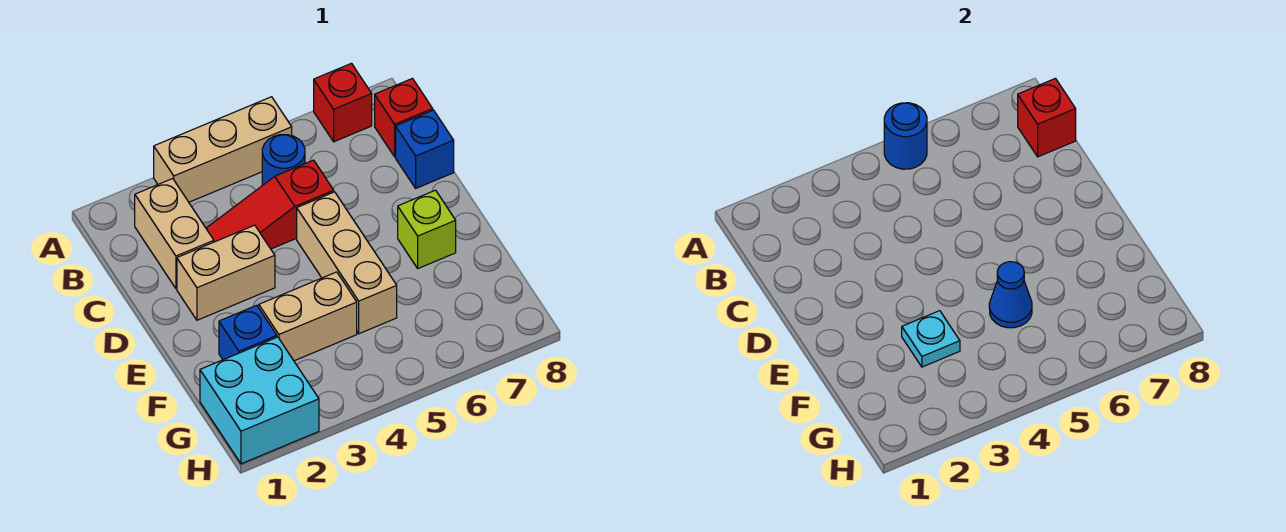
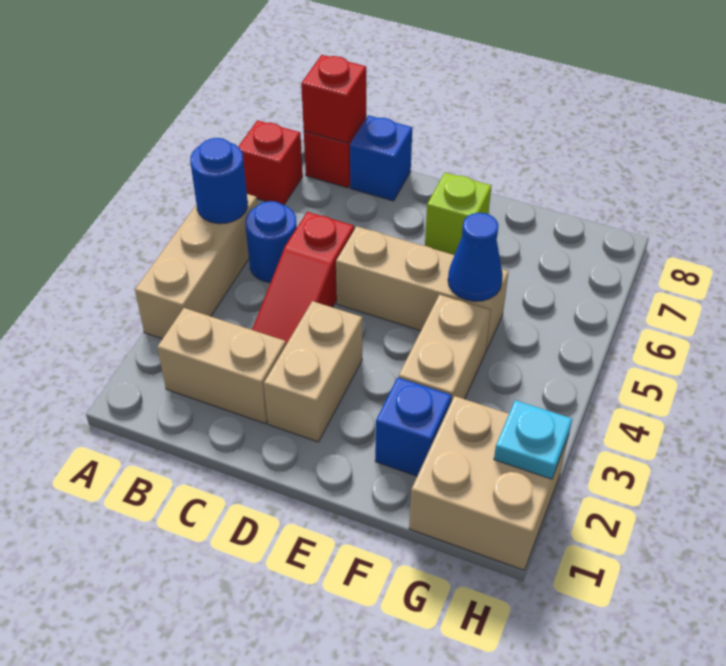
cyan plate F3 level 2 -> cyan plate H2 level 2
cyan brick G1:H2 level 1 -> tan brick G1:H2 level 1

